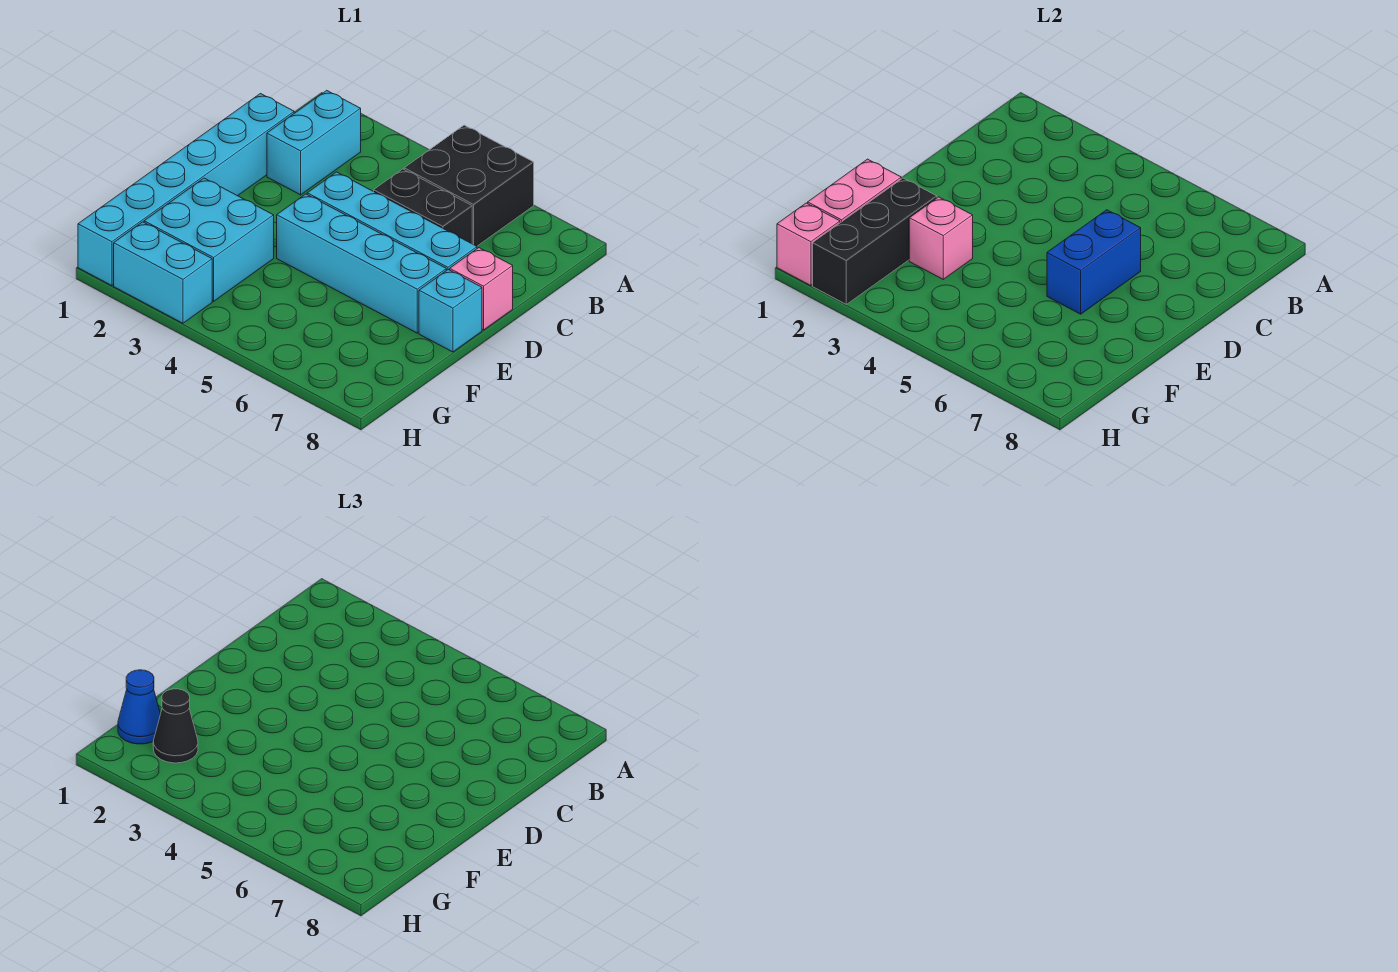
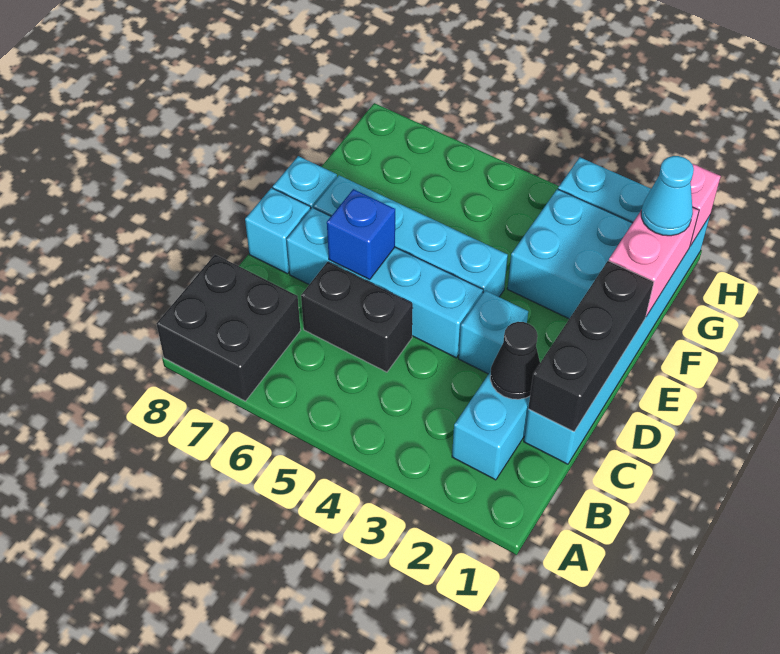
black brick A5:B6 level 1 -> black brick A7:B8 level 1
none -> cyan brick D3 level 1
blue brick D6:E6 level 2 -> blue brick D6 level 2
pink brick D8 level 1 -> cyan brick D8 level 1
black brick F2:H2 level 2 -> black brick C1:E1 level 2
pink brick F3 level 2 -> none
blue cone G1 level 3 -> cyan cone G1 level 3
black cone G2 level 3 -> black cone C2 level 2

